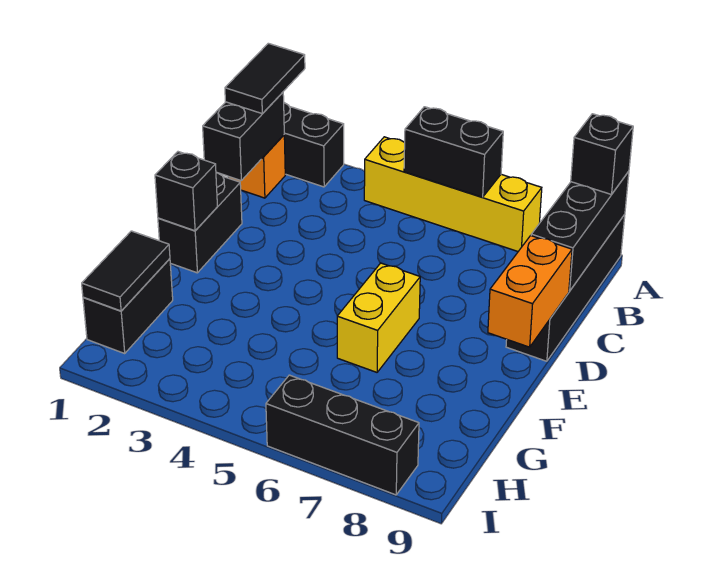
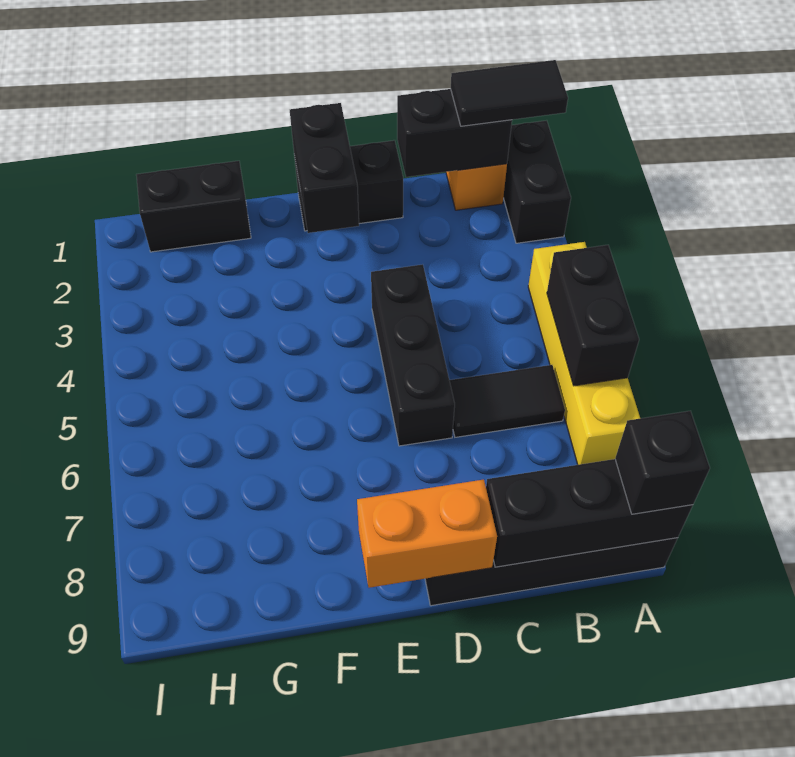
black brick E1 level 2 -> black brick E1:E2 level 2
yellow brick E6:F6 level 1 -> none
black tile G1:H1 level 2 -> black tile B6:C6 level 1
black brick I6:I8 level 1 -> black brick D4:D6 level 1

